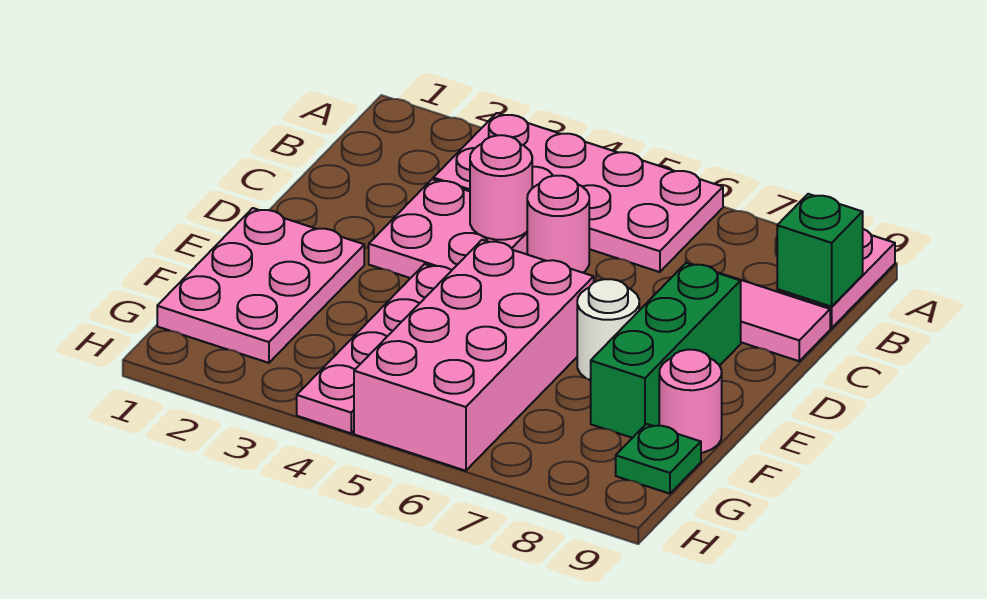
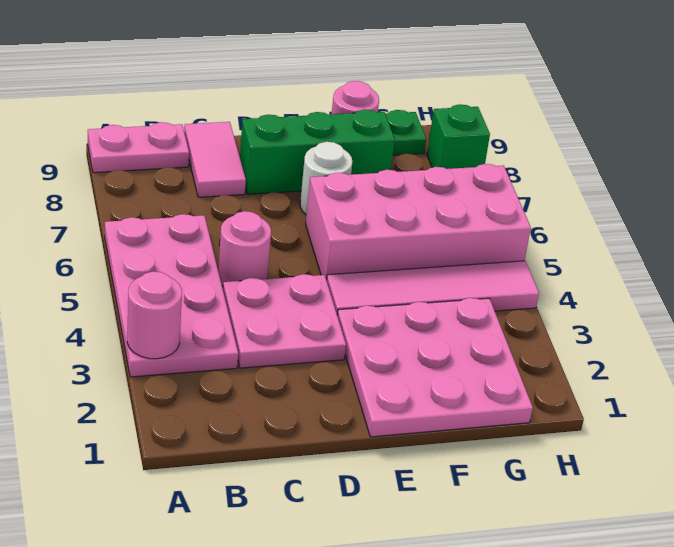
green brick B9 level 2 -> green brick H8 level 1
pink round brick C4 level 2 -> pink round brick A3 level 2
pink plate E1:G2 level 1 -> pink plate E1:G3 level 1
pink plate E4:H4 level 1 -> pink tile E4:H4 level 1

